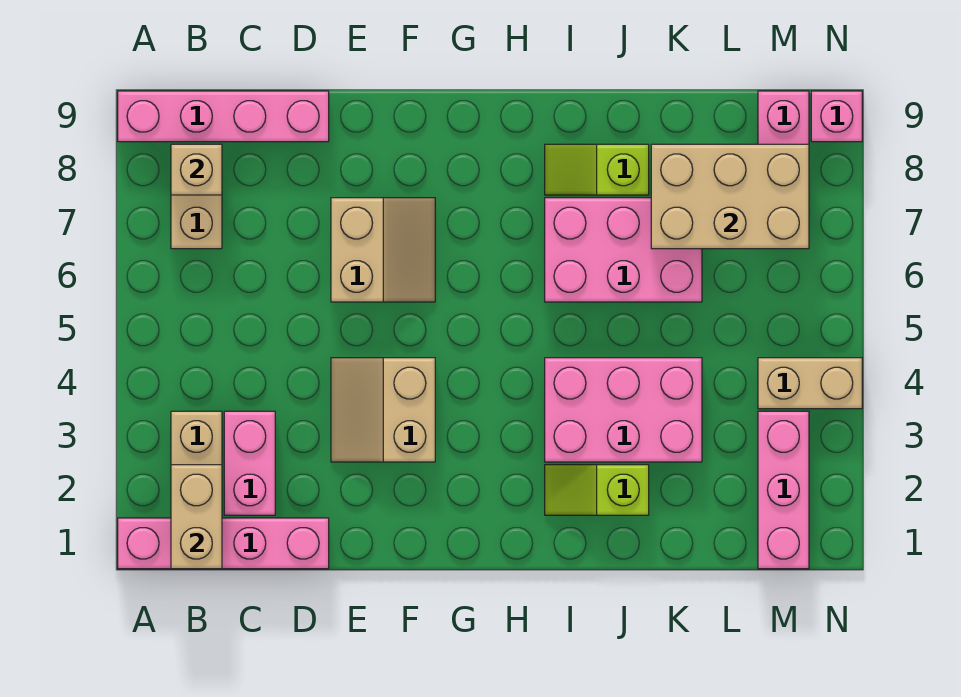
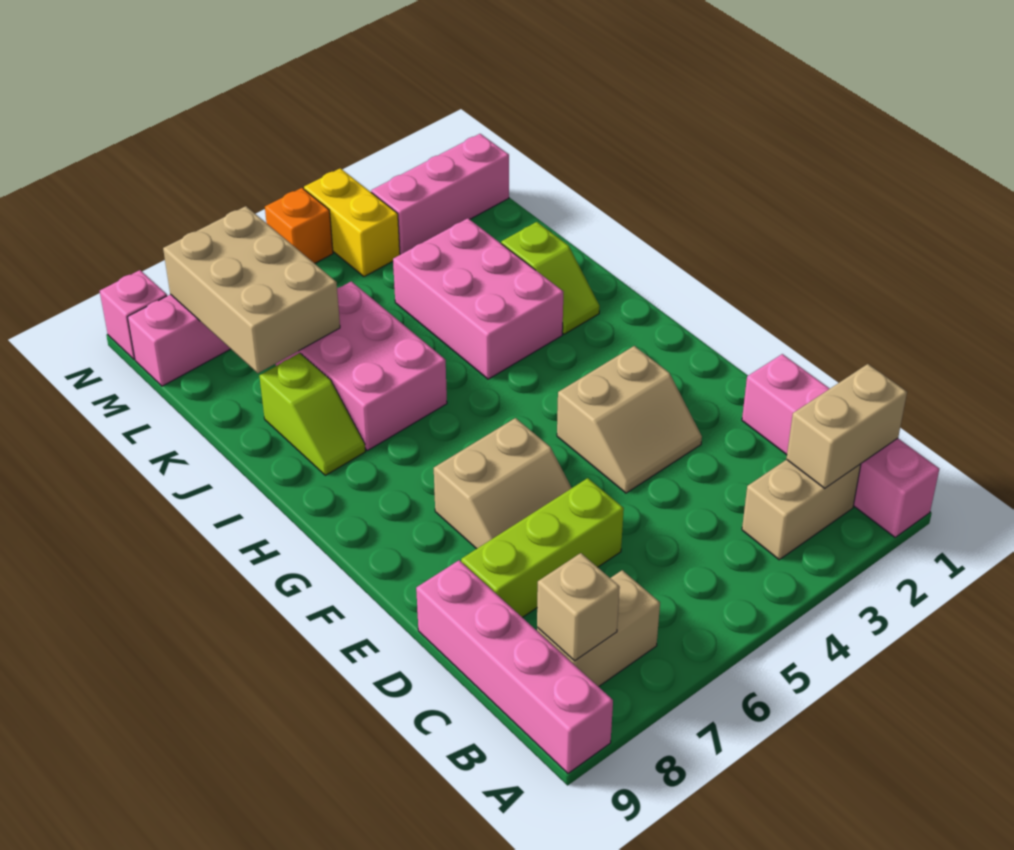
pink brick C2:C3 level 1 -> none
none -> lime brick D6:D8 level 1
tan slope E6:F7 level 1 top E -> tan slope E6:F7 level 1 top F
tan brick M4:N4 level 1 -> yellow brick M4:N4 level 1
none -> orange brick N5 level 1

